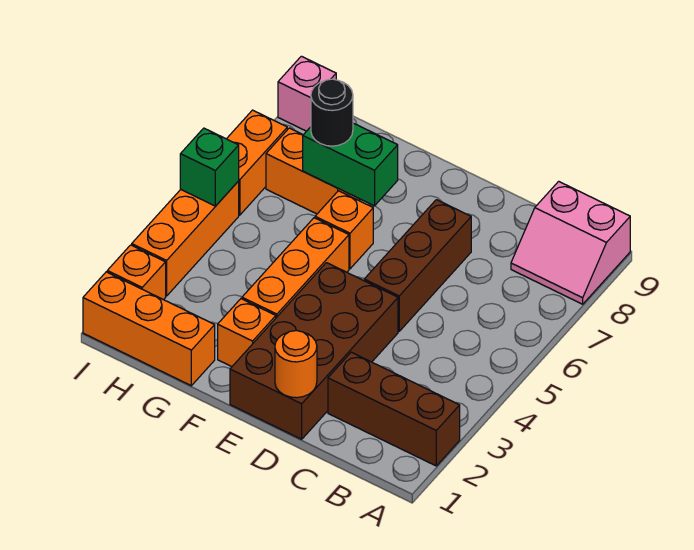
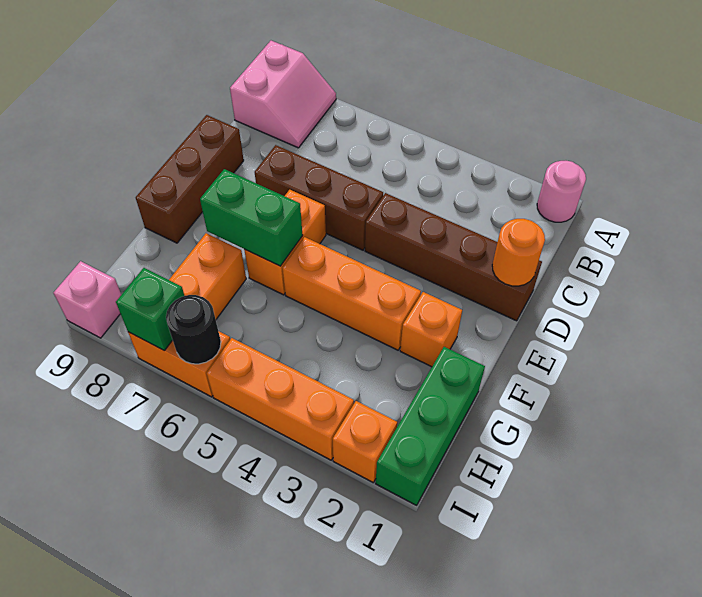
none -> pink round brick A1 level 1
brown brick A2:C2 level 1 -> brown brick D9:F9 level 1
brown brick D1:E4 level 1 -> brown brick D1:D4 level 1
orange brick F6 level 1 -> orange brick E6:F6 level 1
green brick F7:G7 level 2 -> green brick F6:F7 level 2
orange brick G1:I1 level 1 -> green brick G1:I1 level 1
black round brick G7 level 3 -> black round brick I6 level 2
green brick I5 level 2 -> green brick I7 level 2

